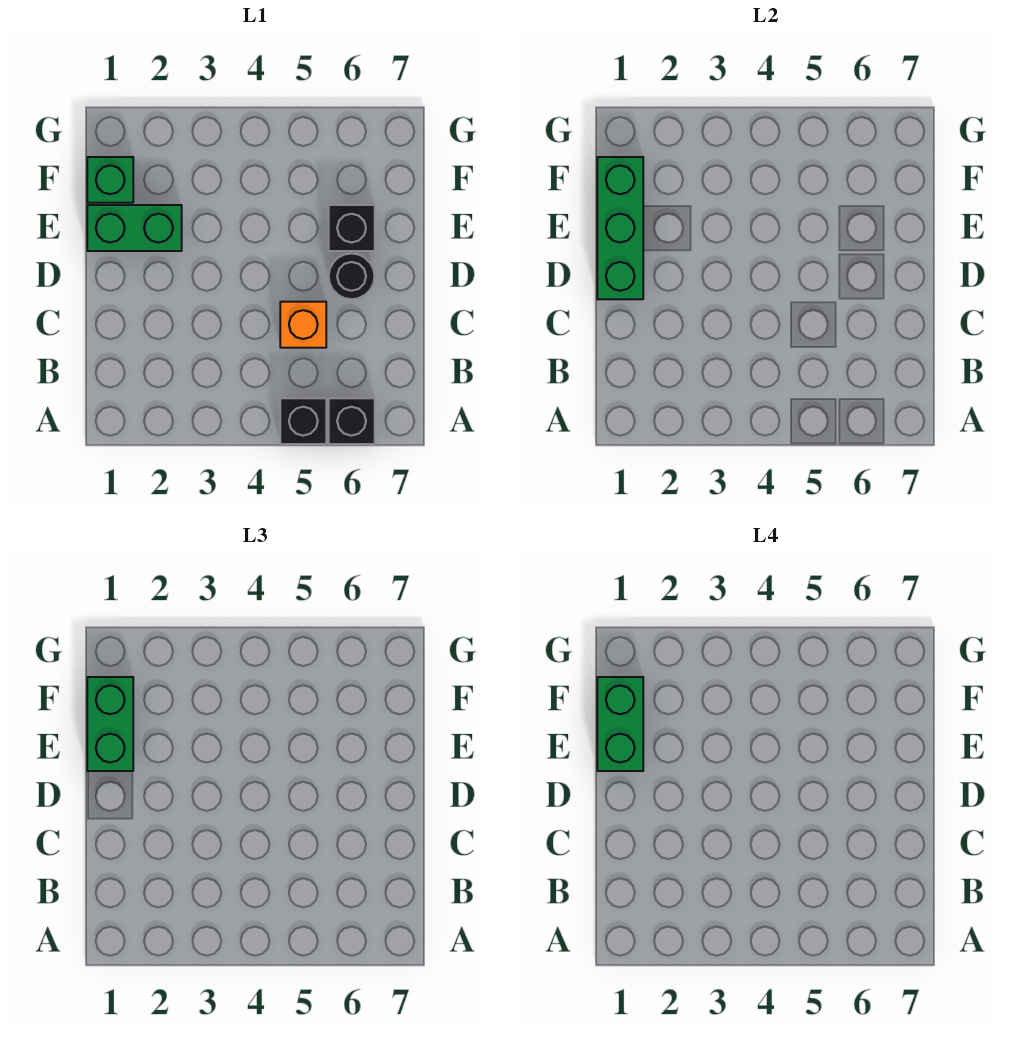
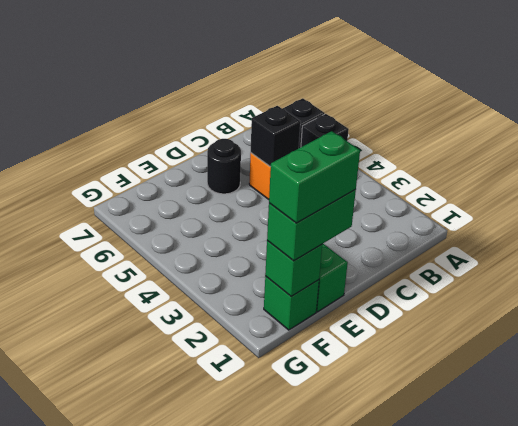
green brick D1:F1 level 2 -> green brick F1 level 2
black brick E6 level 1 -> black brick C5 level 2

